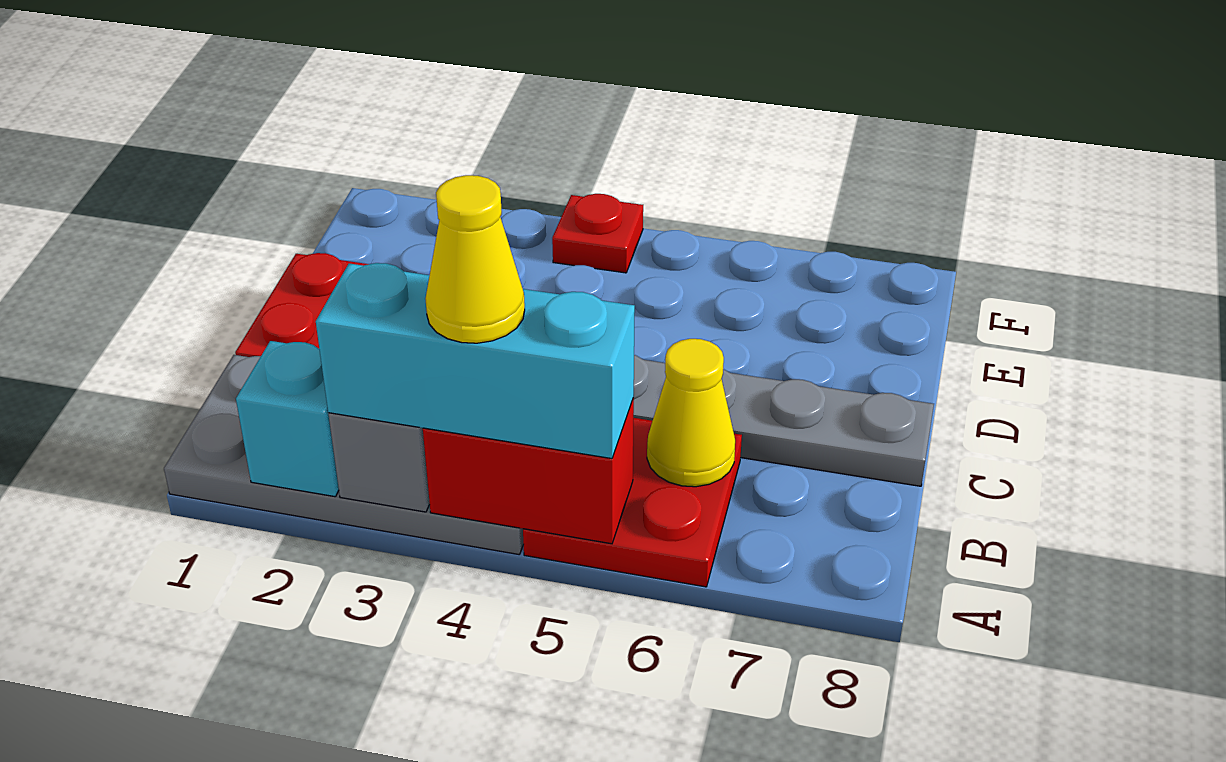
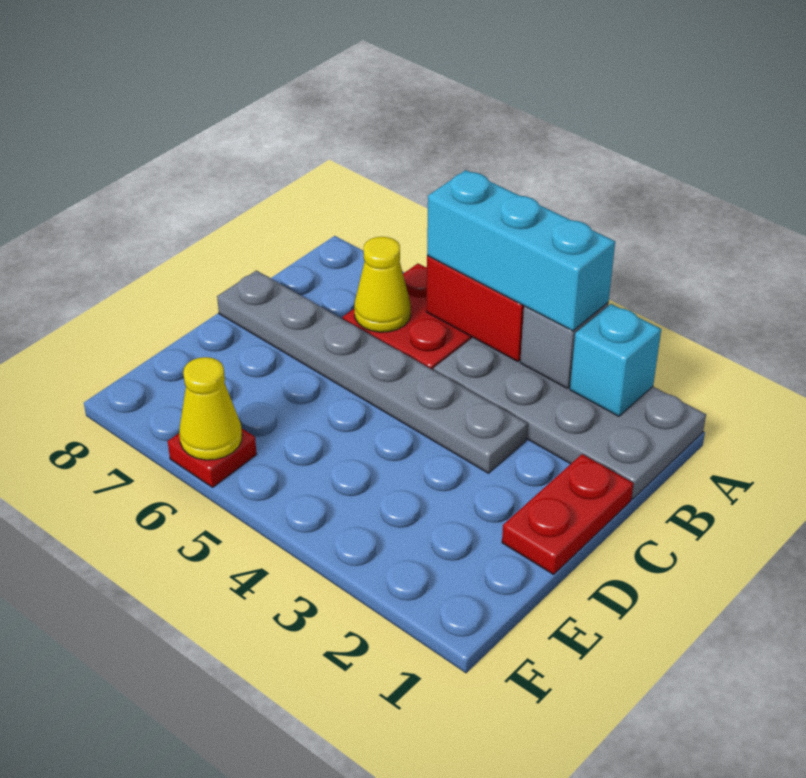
yellow cone A4 level 4 -> yellow cone F6 level 2
red plate F4 level 1 -> red plate F6 level 1

